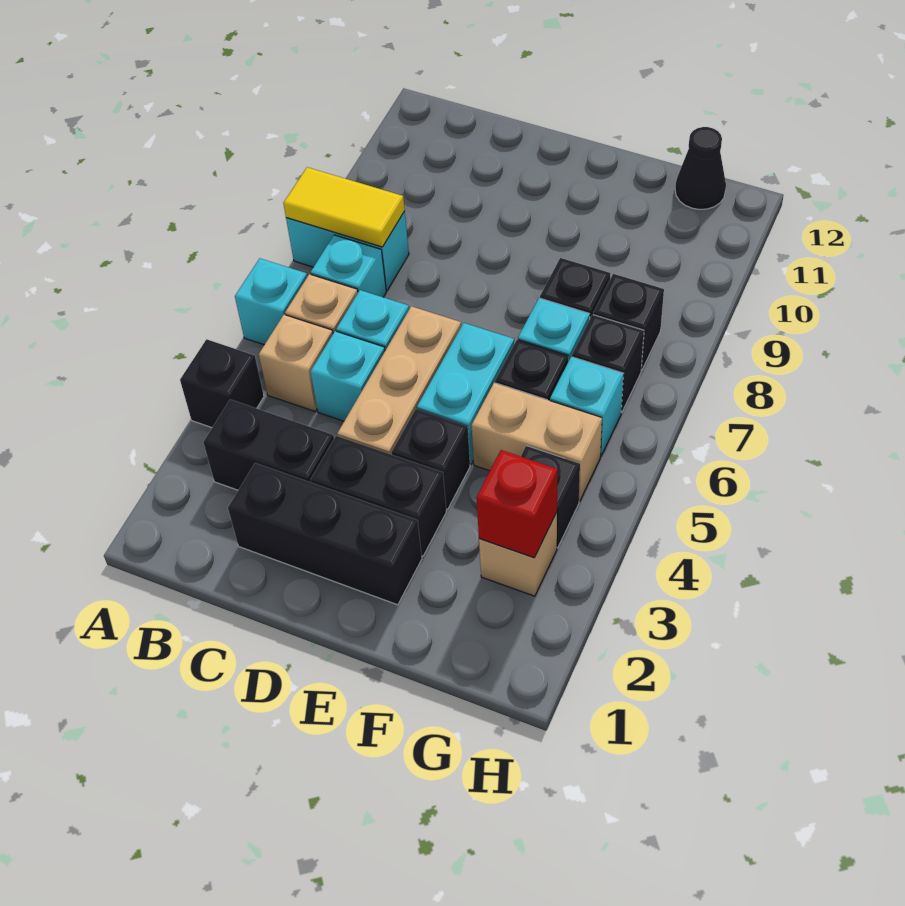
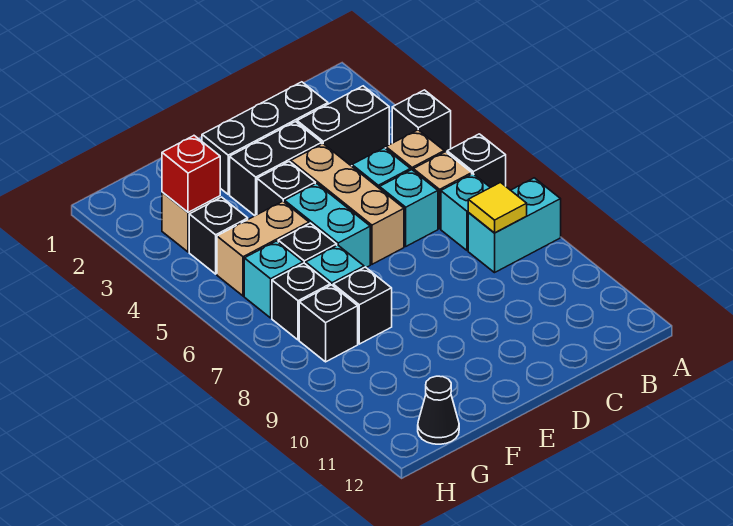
cyan brick A6 level 1 -> black brick A6 level 1
yellow tile A8:B8 level 2 -> yellow tile B8 level 2

